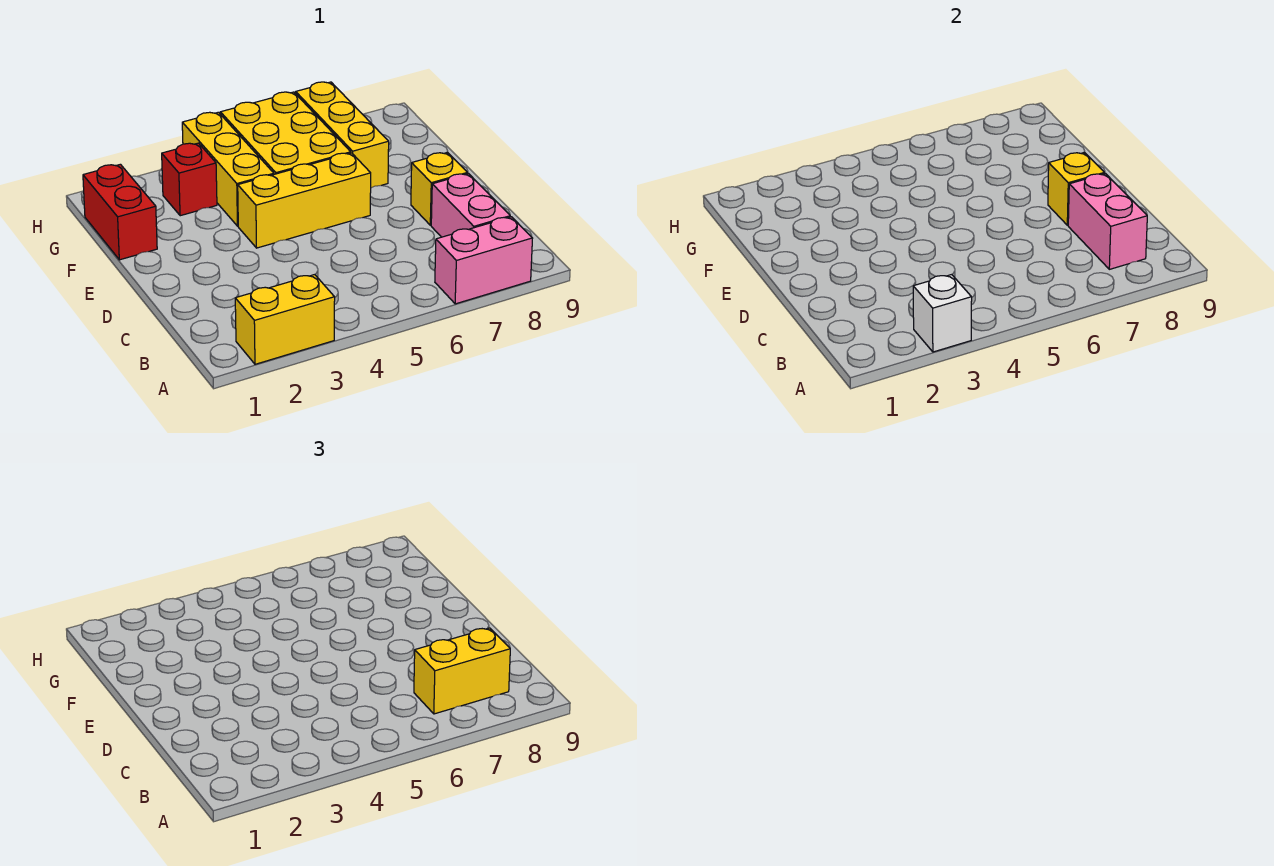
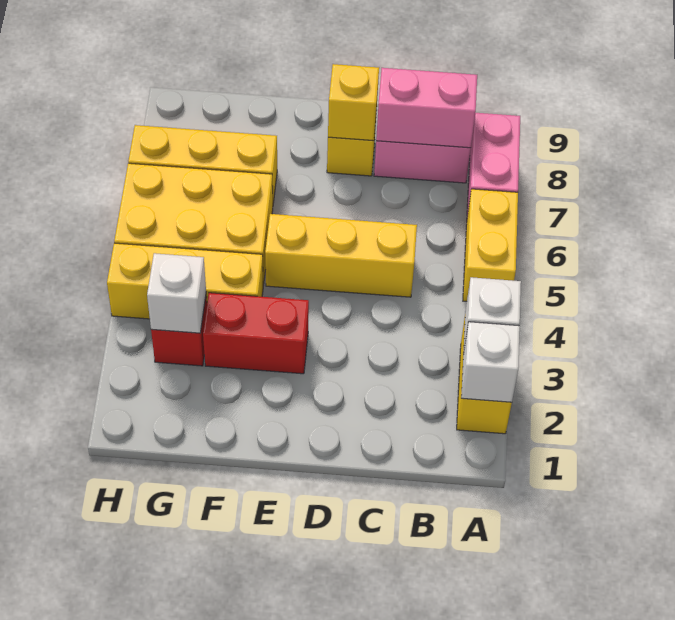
none -> white brick A2 level 2
yellow brick B7:B8 level 3 -> yellow brick A5:A6 level 1
yellow brick E4:E6 level 1 -> yellow brick C5:E5 level 1
red brick F1:G1 level 1 -> red brick E3:F3 level 1
none -> white brick G3 level 2

